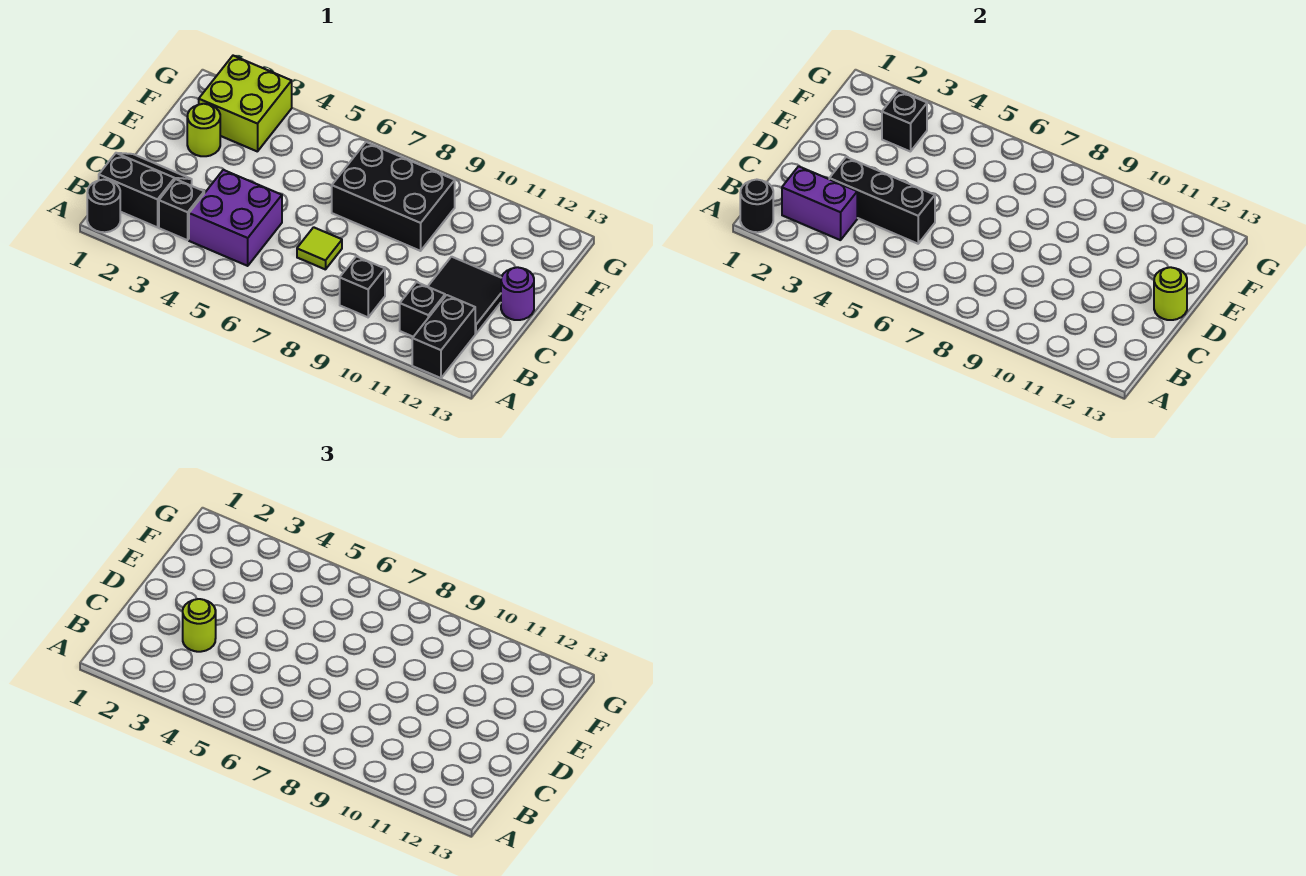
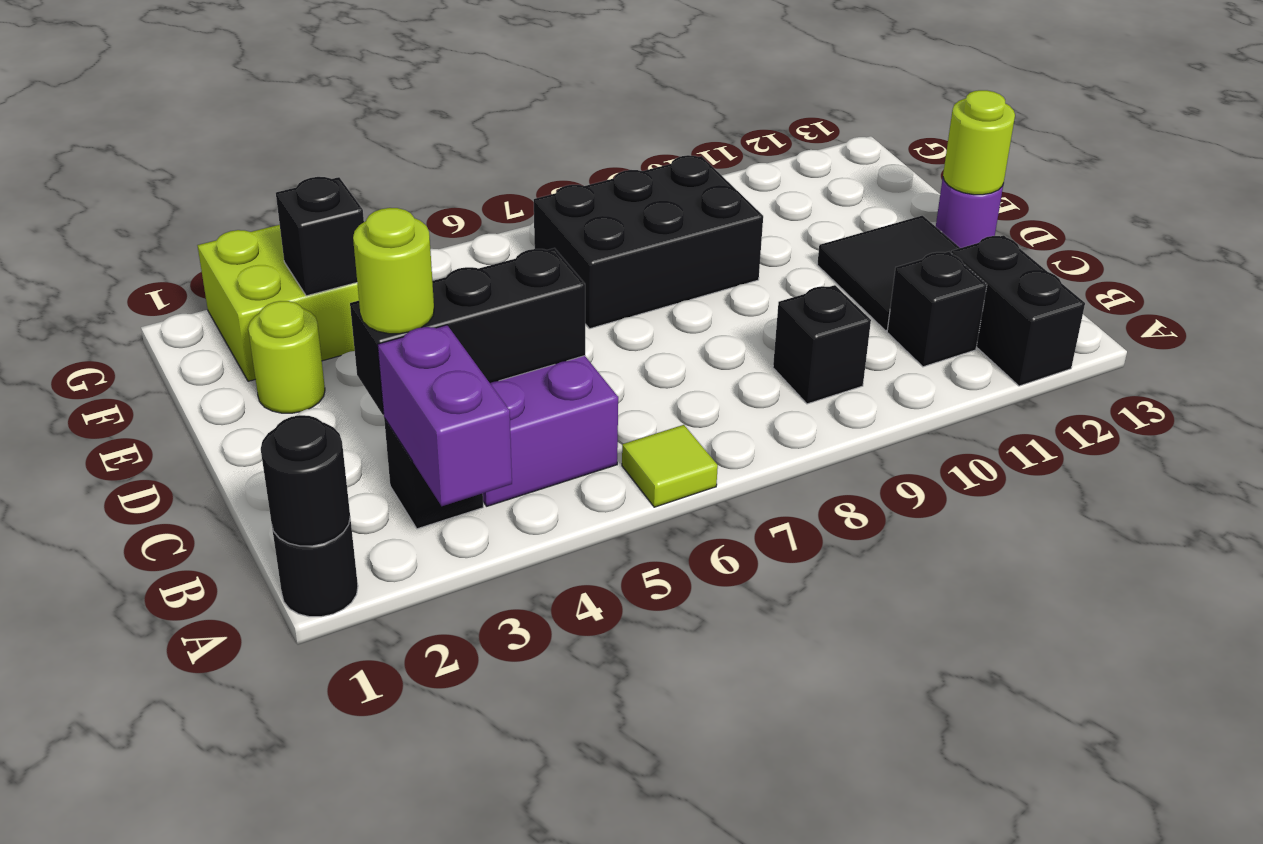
black slope B1:C2 level 1 top B -> none
purple brick B2:B3 level 2 -> purple brick A3:B3 level 2
lime tile C7 level 1 -> lime tile A6 level 1

